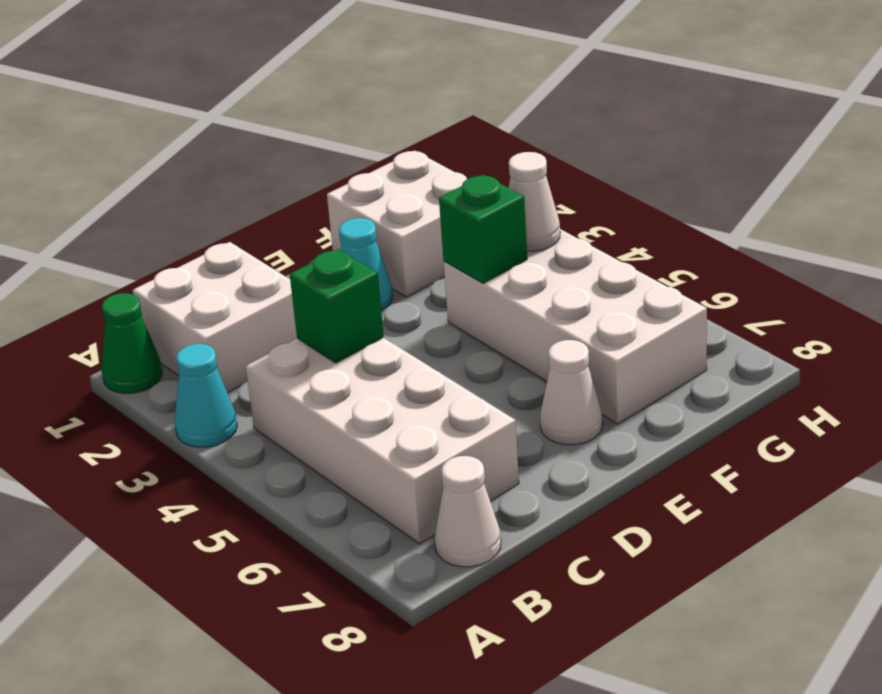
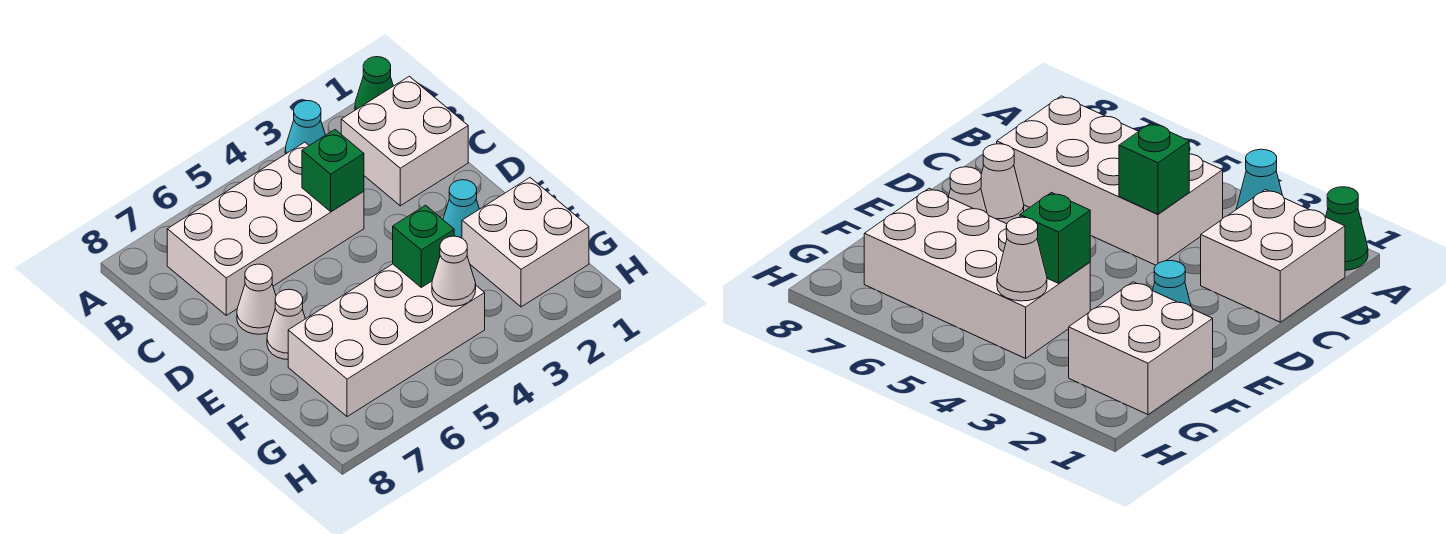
white cone B8 level 1 -> white cone D7 level 1

